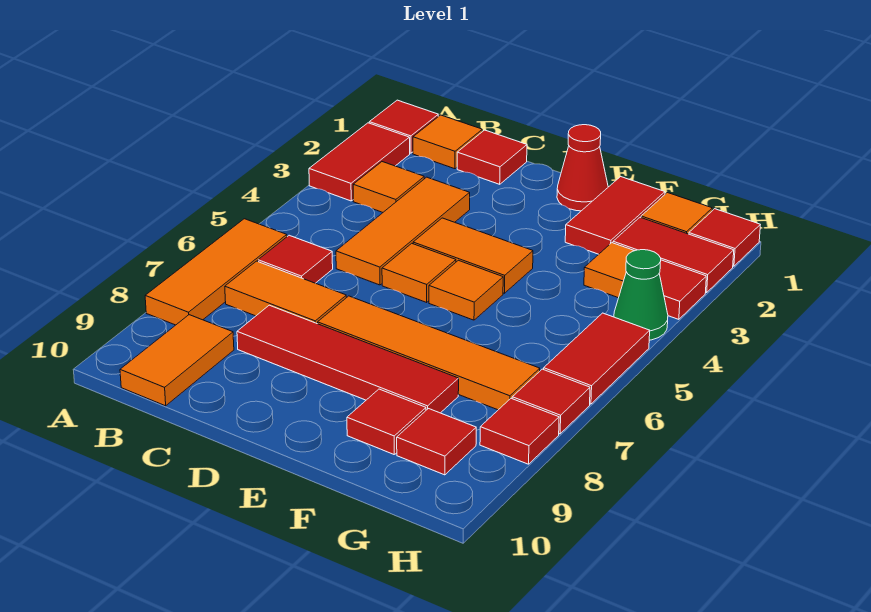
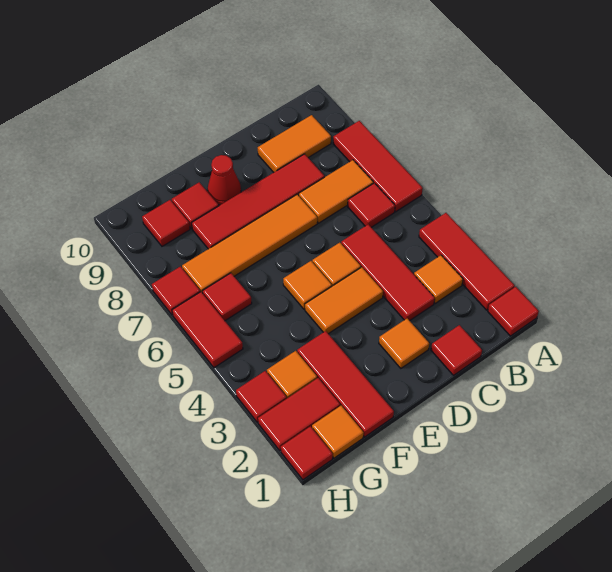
red tile A2:A3 level 1 -> red tile A2:A4 level 1
orange tile A6:A8 level 1 -> red tile A6:A8 level 1
orange tile B1 level 1 -> orange tile D2 level 1
orange tile B9:B10 level 1 -> orange tile B9:C9 level 1
orange tile C3:C5 level 1 -> red tile C3:C5 level 1
red cone E1 level 1 -> red cone E9 level 1
red tile F1:F2 level 1 -> red tile F1:F3 level 1
green cone H4 level 1 -> none
red tile H8 level 1 -> red tile G6 level 1

